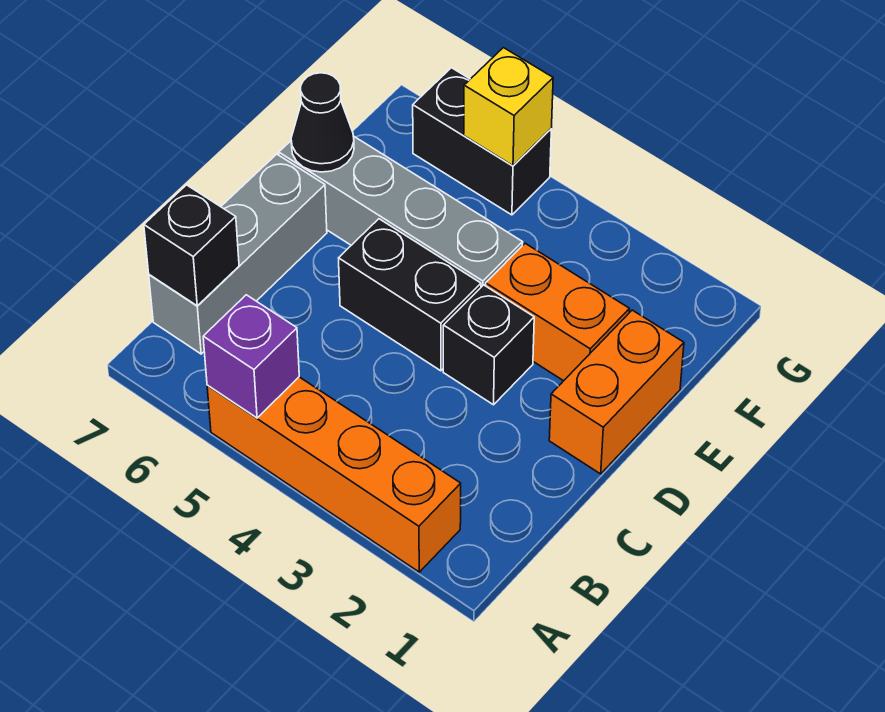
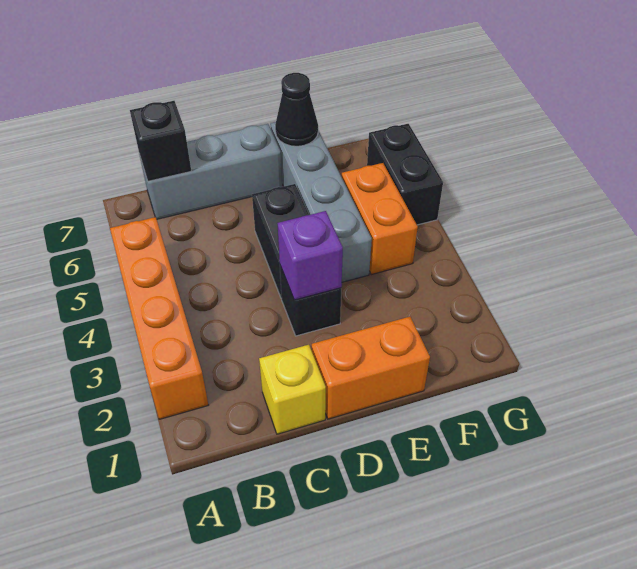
purple brick A5 level 2 -> purple brick D3 level 2
orange brick E2:E3 level 1 -> orange brick F4:F5 level 1
yellow brick G5 level 2 -> yellow brick C1 level 1

